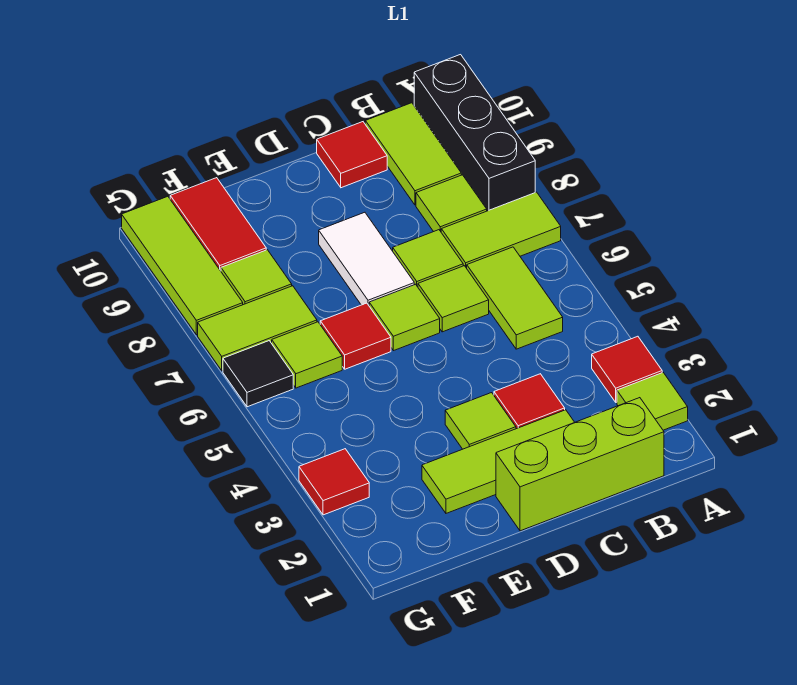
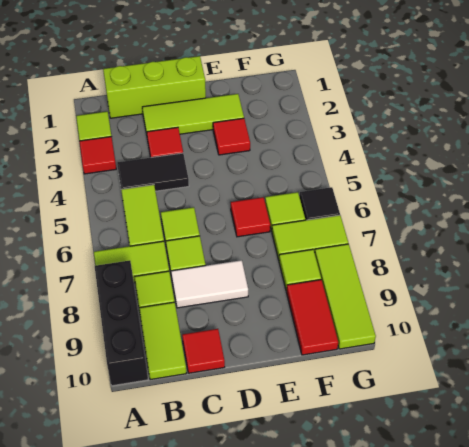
none -> black tile B4:C4 level 1
lime tile D3 level 1 -> none
lime tile D6 level 1 -> none
white tile D7:D8 level 1 -> white tile C8:D8 level 1
red tile G3 level 1 -> red tile E3 level 1

